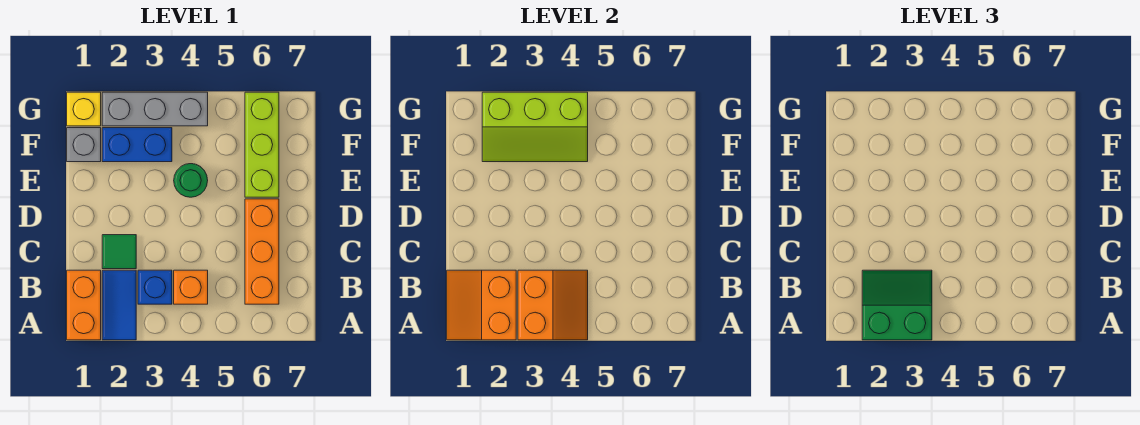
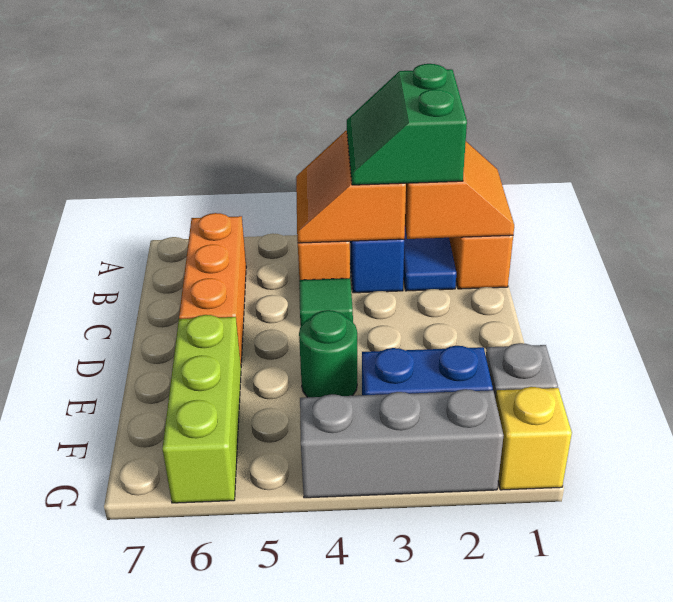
green slope A2:B3 level 3 top A -> green slope A2:B3 level 3 top 2
green tile C2 level 1 -> green tile C4 level 1
lime slope F2:G4 level 2 top G -> none

